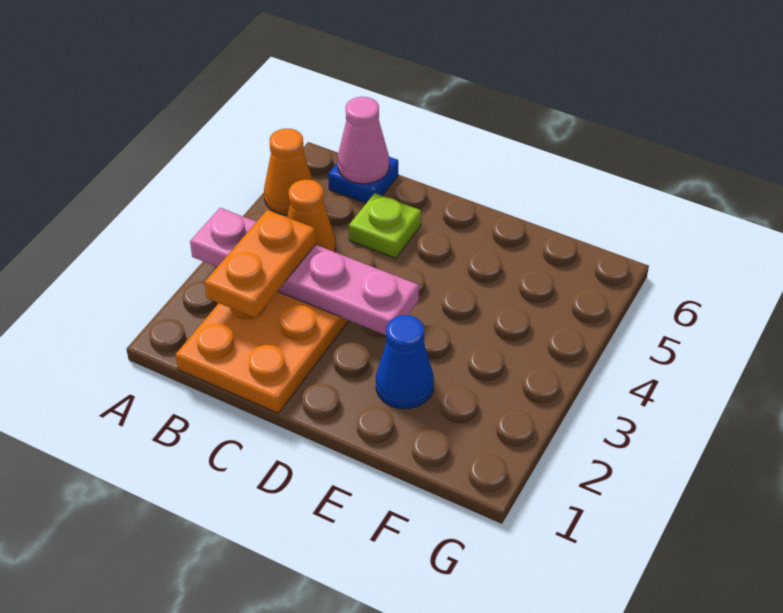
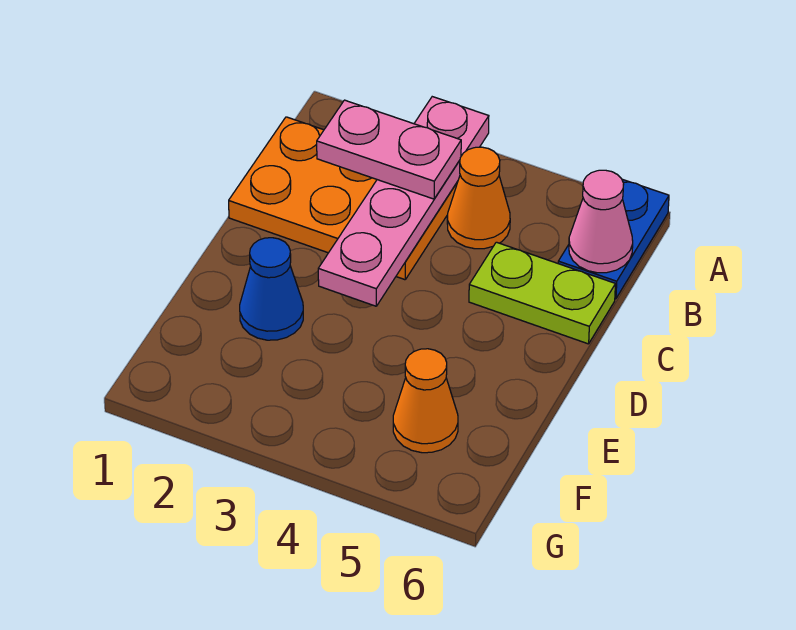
orange cone A5 level 1 -> orange cone F5 level 1
orange plate B2:B3 level 3 -> pink plate B2:B3 level 3
blue plate B6 level 1 -> blue plate A6:B6 level 1
lime plate C5 level 1 -> lime plate C5:C6 level 1

